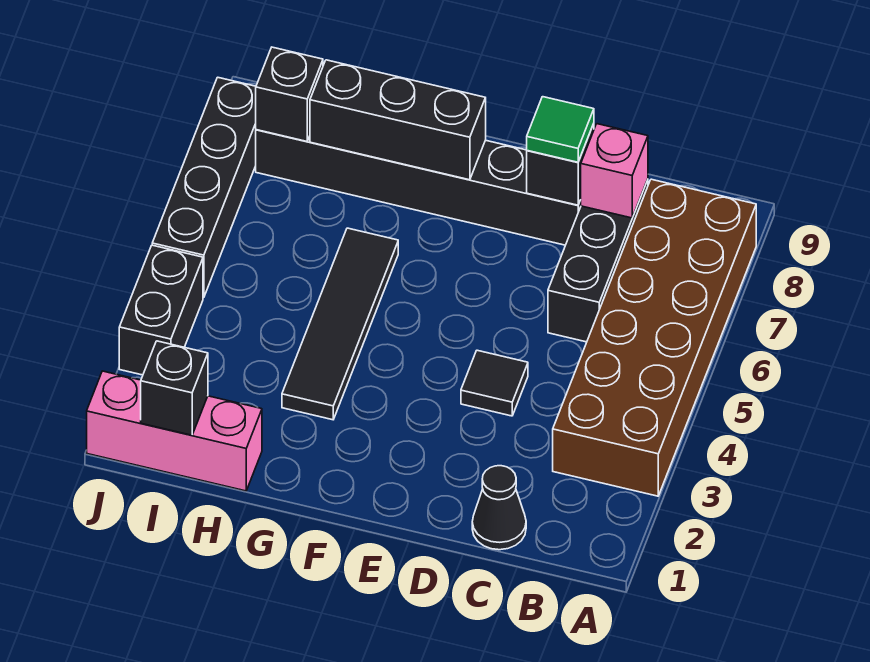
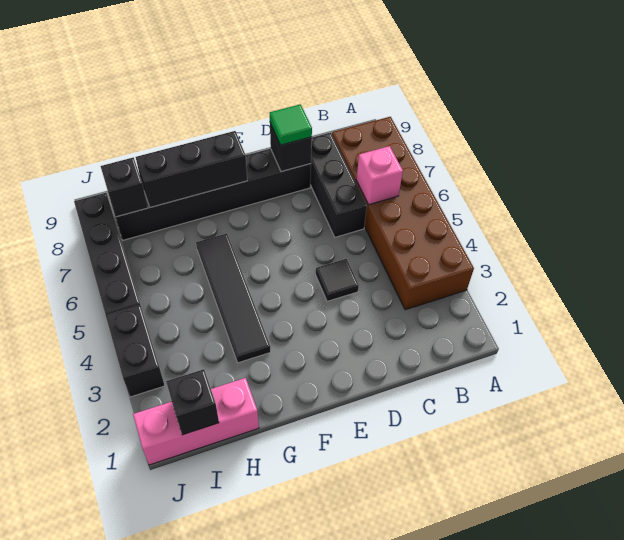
black cone C1 level 1 -> none
pink brick C8 level 2 -> pink brick B6 level 2

